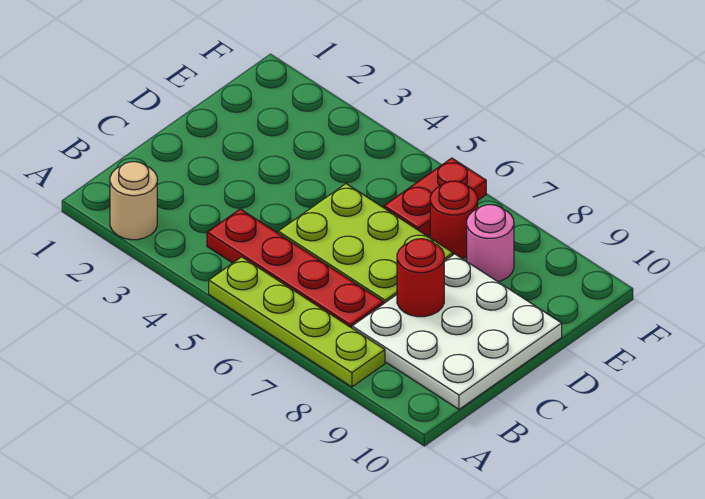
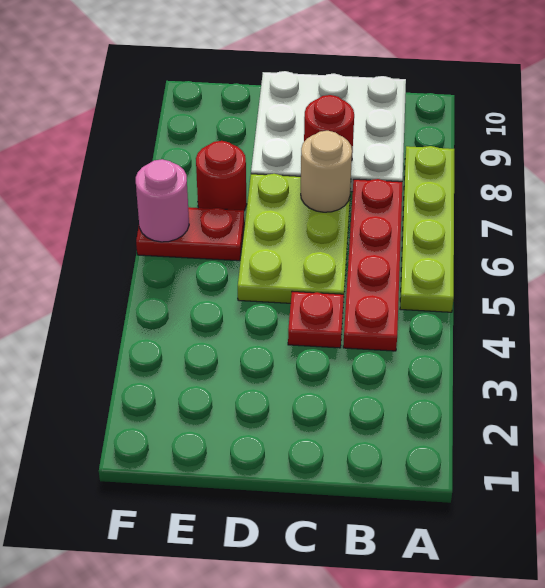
tan round brick A2 level 1 -> tan round brick C7 level 2
none -> red plate C4 level 1
pink round brick E8 level 1 -> pink round brick F6 level 2

